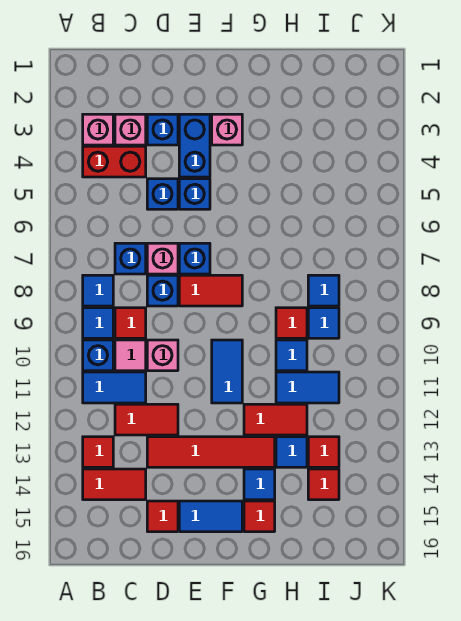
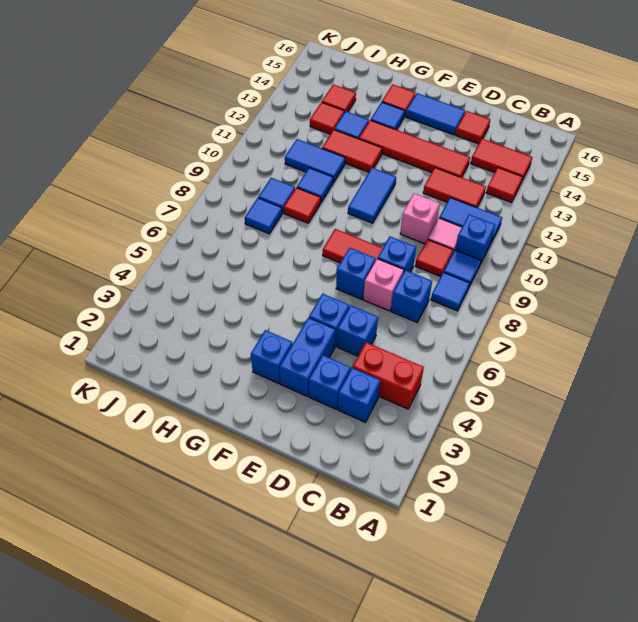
pink brick B3 level 1 -> none
pink brick C3 level 1 -> blue brick C3 level 1
pink brick F3 level 1 -> blue brick F3 level 1

